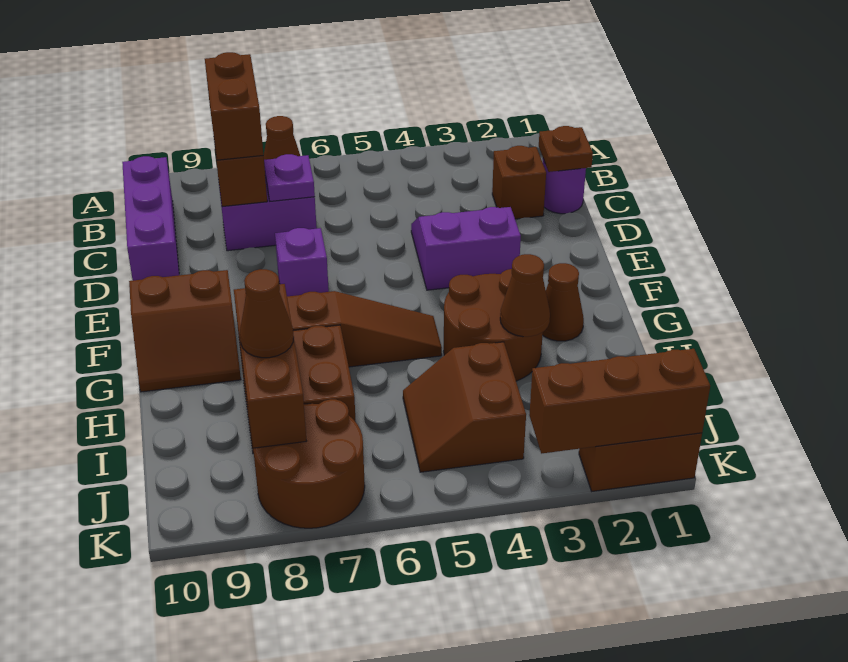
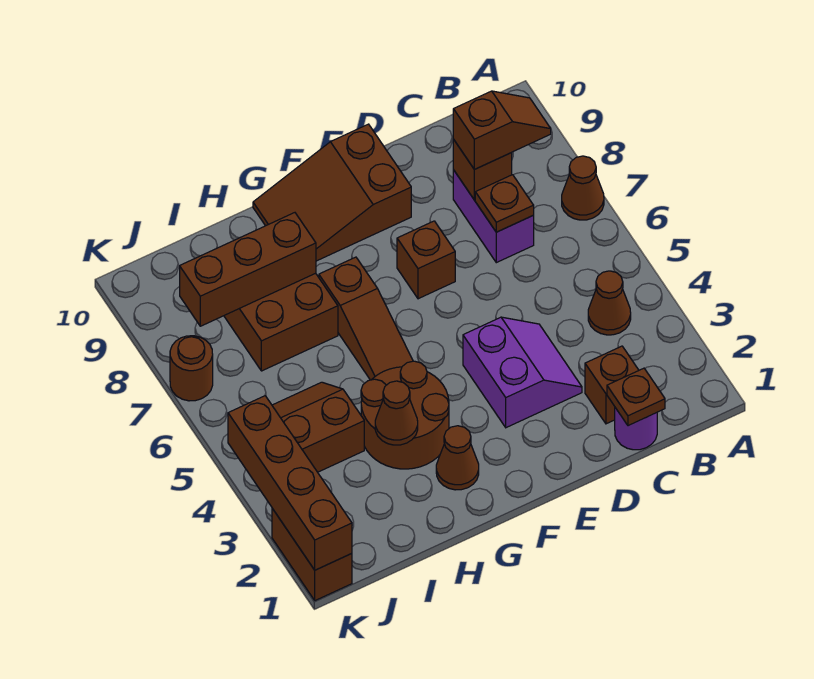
brown brick B8:C8 level 3 -> brown slope B8:C8 level 3 top C
purple brick B10:D10 level 1 -> none
purple plate C7 level 2 -> brown plate C7 level 2
purple brick E7 level 1 -> brown brick E7 level 1
brown slope F9:G10 level 1 top F -> brown slope E9:G10 level 1 top E
brown cone I8 level 3 -> brown cone B4 level 1
brown round brick J7:K8 level 1 -> brown round brick K7 level 1
brown brick K1:K3 level 2 -> brown brick K1:K4 level 2

